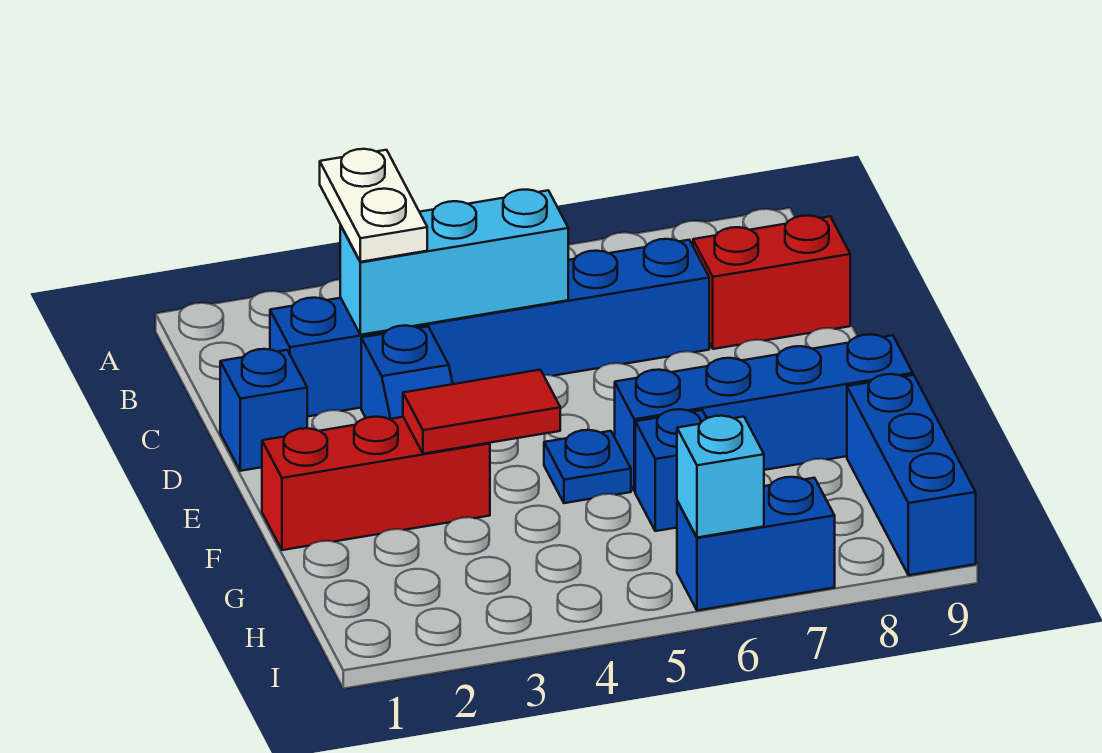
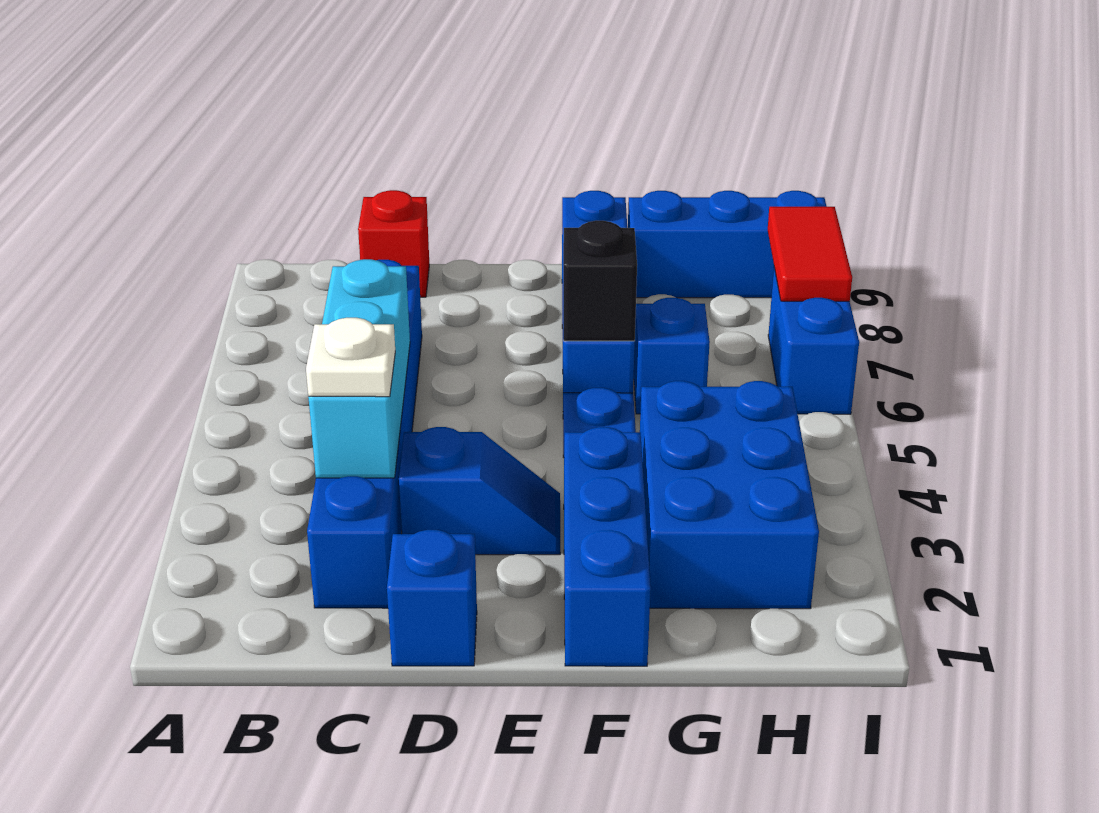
white plate B3:C3 level 3 -> white plate C3 level 3
red brick C8:C9 level 1 -> red brick C9 level 1
red brick F1:F3 level 1 -> blue brick F1:F3 level 1
red tile F3:F4 level 2 -> red tile I7:I8 level 2
none -> black brick F6 level 2
none -> blue brick G2:H4 level 1
cyan brick I6 level 2 -> none

